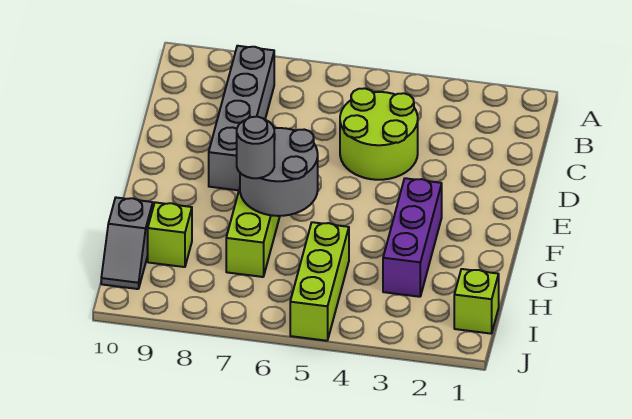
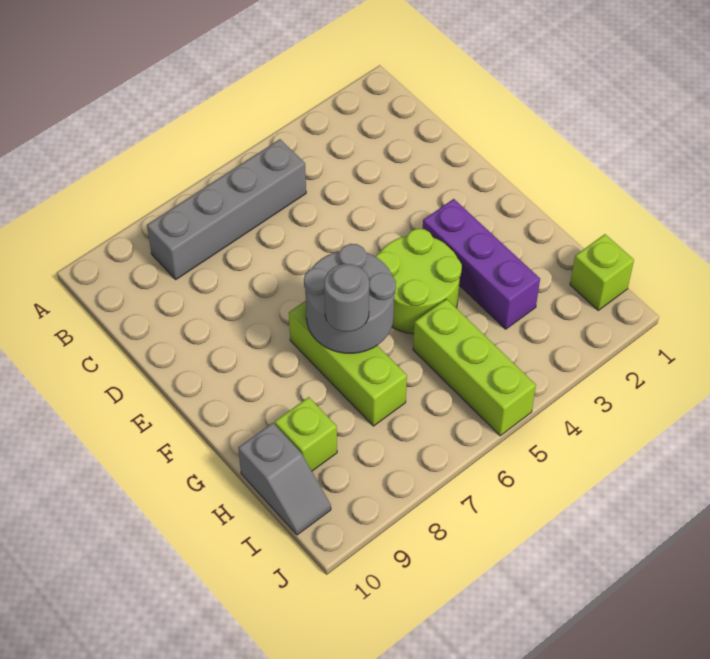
grey brick B8:E8 level 1 -> grey brick B5:B8 level 1
lime round brick C4:D5 level 1 -> lime round brick F4:G5 level 1

